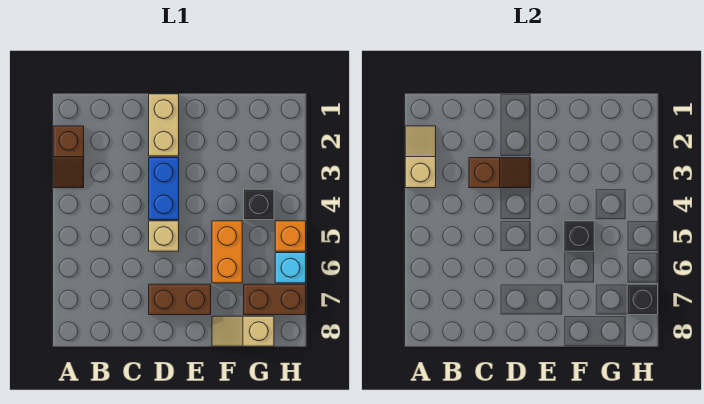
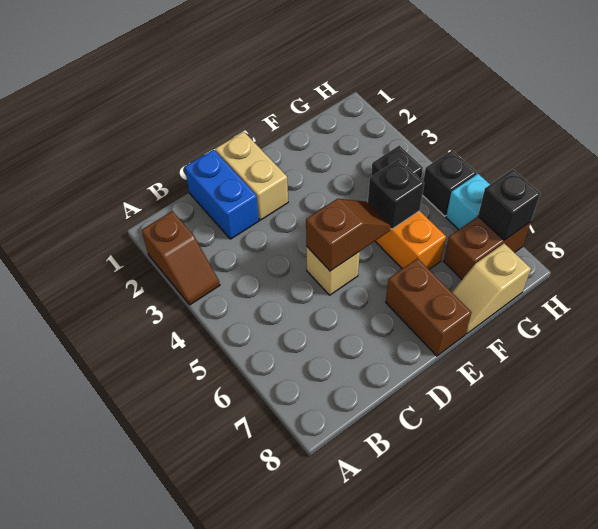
tan slope A2:A3 level 2 top 3 -> none
brown slope C3:D3 level 2 top C -> brown slope D5:E5 level 2 top D
blue brick D3:D4 level 1 -> blue brick C1:C2 level 1
brown brick D7:E7 level 1 -> brown brick E7:E8 level 1
orange brick H5 level 1 -> black brick H5 level 1

